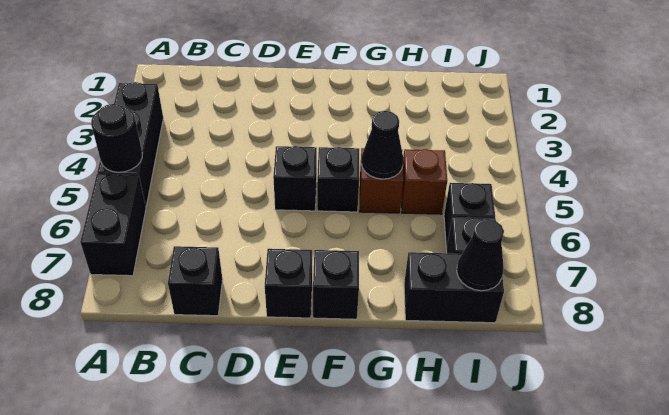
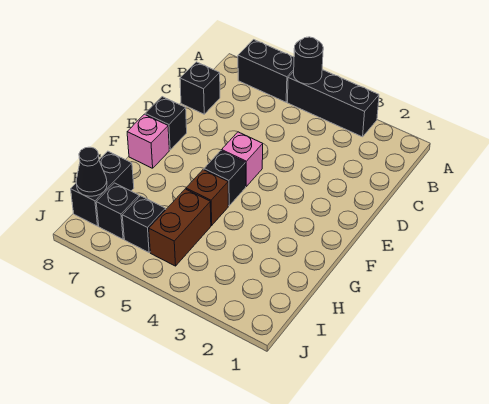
black brick E5 level 1 -> pink brick E5 level 1
black brick F8 level 1 -> pink brick F8 level 1
black cone G5 level 2 -> none
brown brick H5 level 1 -> brown brick H5:I5 level 1

